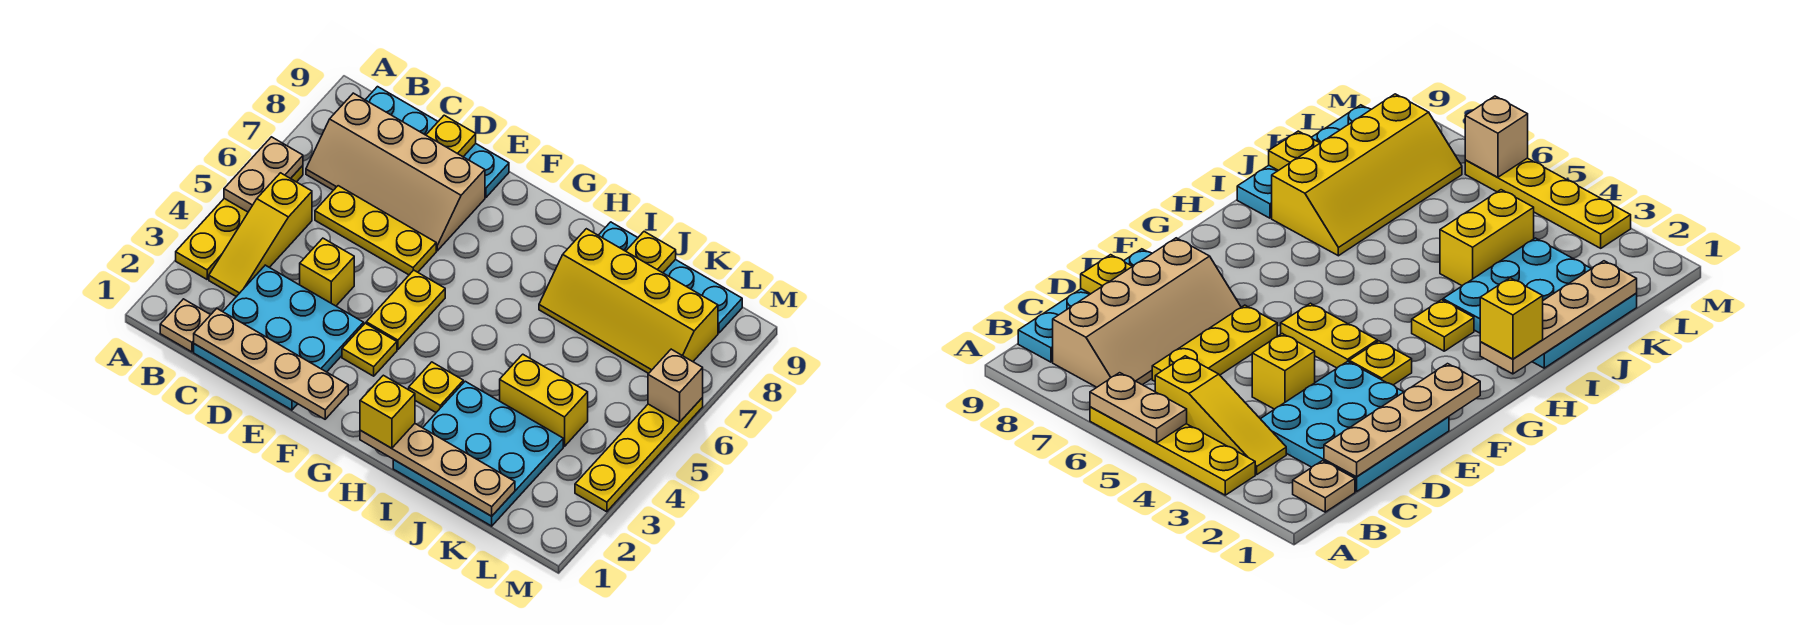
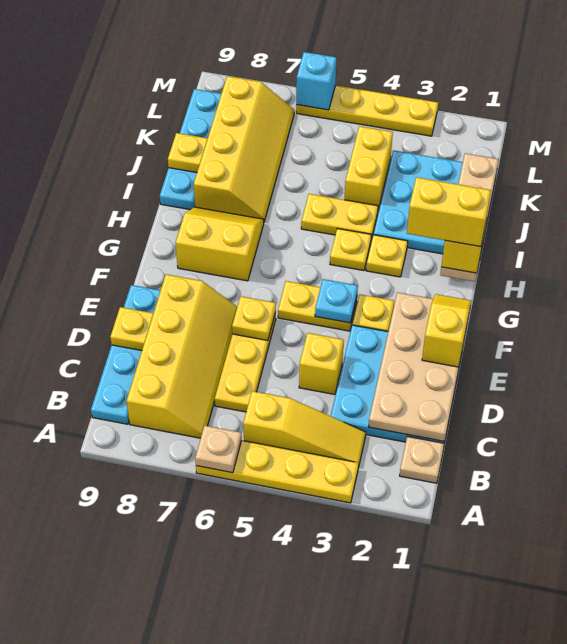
tan plate A5:A6 level 2 -> tan plate A6 level 2
tan slope B7:E8 level 1 top 8 -> yellow slope B7:E8 level 1 top 8
tan plate C1:F1 level 2 -> tan plate C1:F2 level 2
none -> yellow slope E1:F1 level 3 top E
none -> yellow plate E6 level 2
none -> cyan plate F4 level 2
none -> yellow slope G7:H8 level 1 top G
none -> yellow brick H1:H2 level 4
none -> yellow plate H4 level 1
none -> yellow plate I4:I5 level 1
tan brick M6 level 2 -> cyan brick M6 level 2

